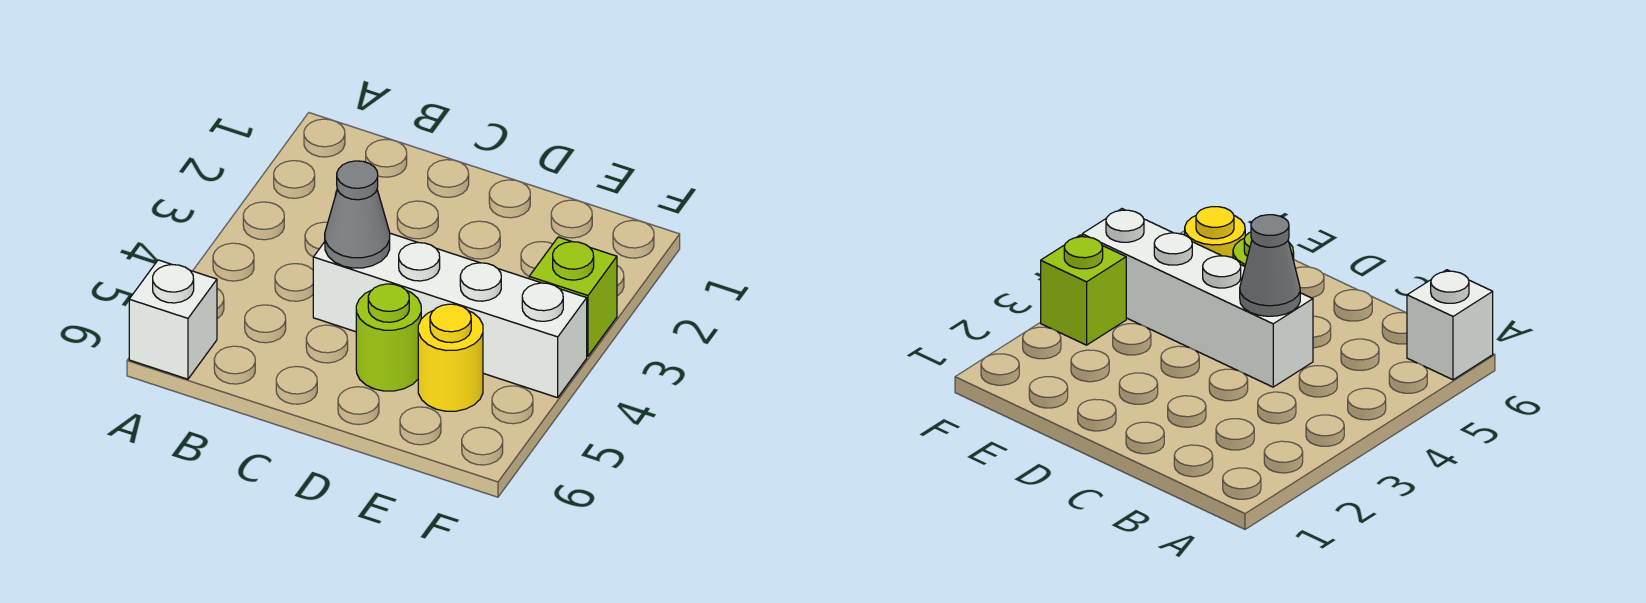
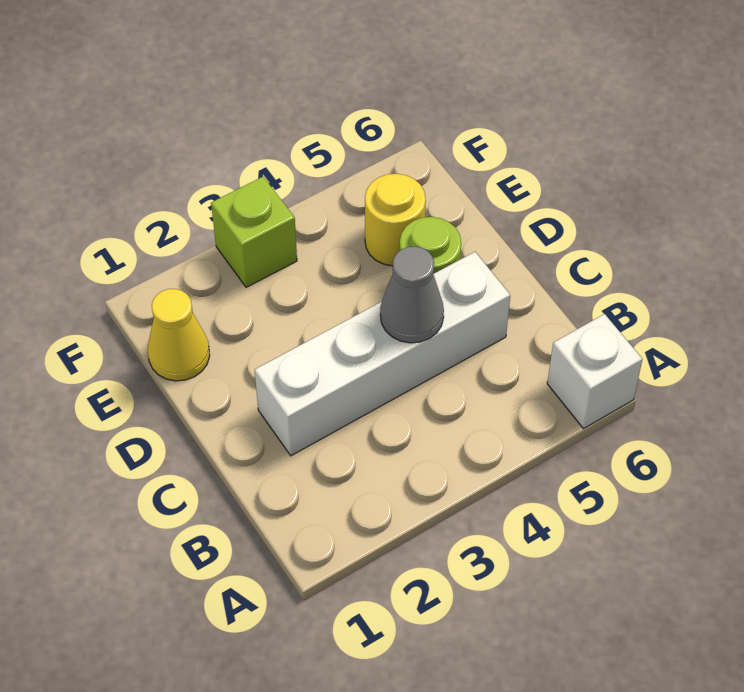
white brick C4:F4 level 1 -> white brick C2:C5 level 1
none -> yellow cone E1 level 1

